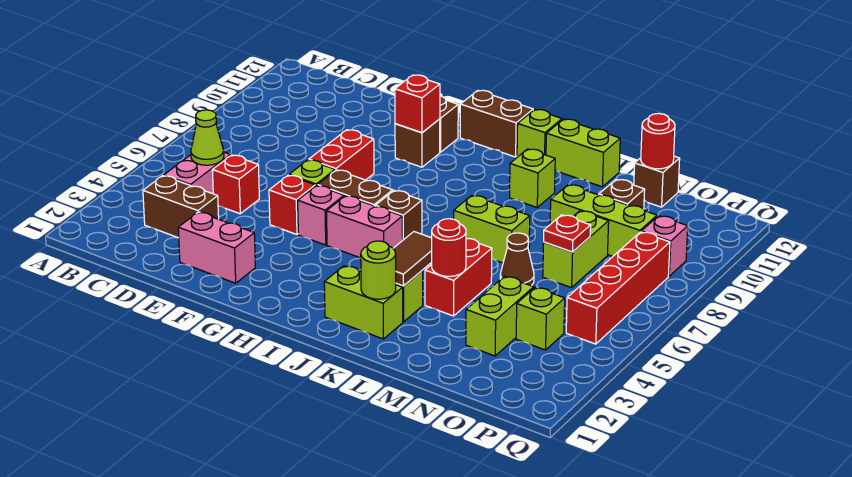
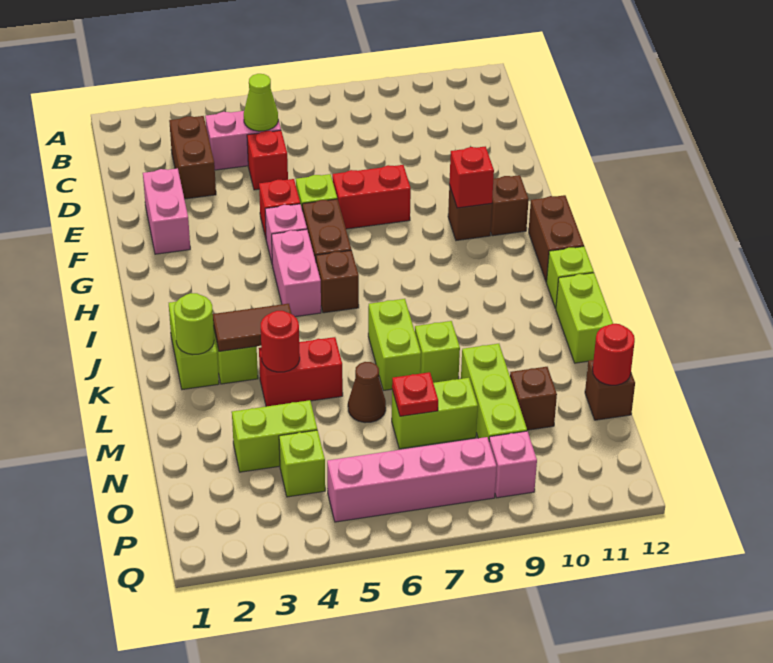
lime brick K10 level 1 -> lime brick L8 level 1
red brick P5:P8 level 1 -> pink brick P5:P8 level 1

